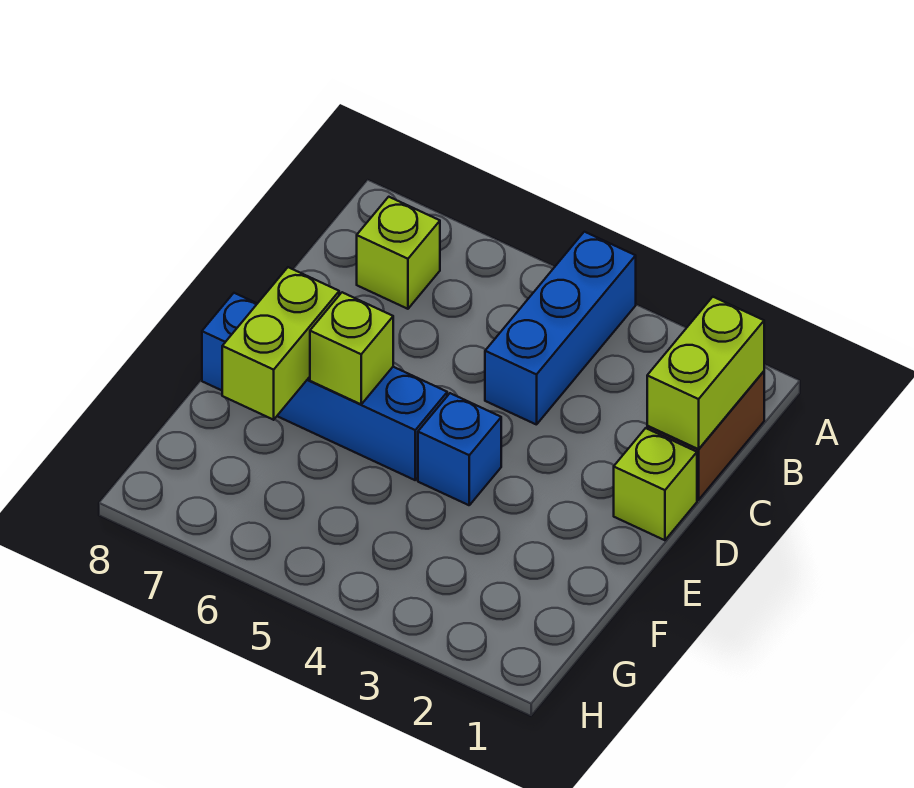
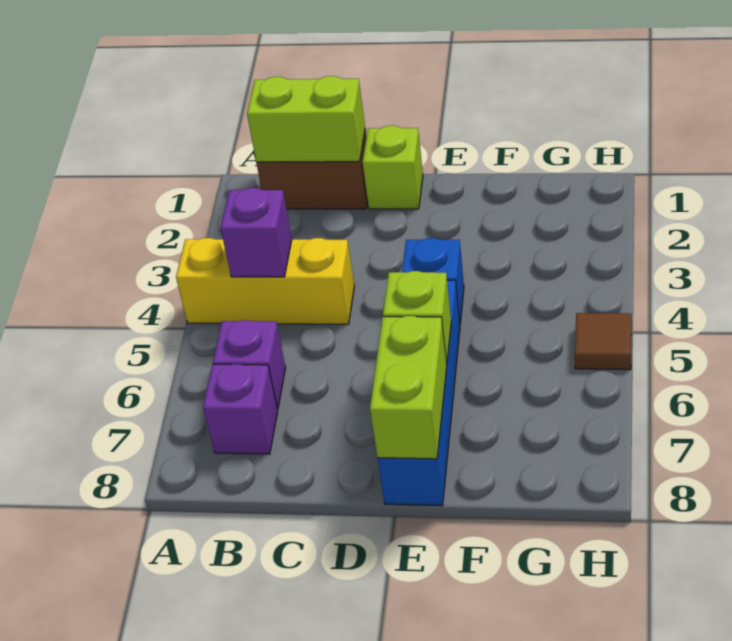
blue brick A4:C4 level 1 -> yellow brick A4:C4 level 1
none -> purple brick B4 level 2
none -> purple brick B6 level 1
lime brick B7 level 1 -> purple brick B7 level 1
lime brick E7:F7 level 2 -> lime brick E7:E8 level 2
none -> brown tile H5 level 1

